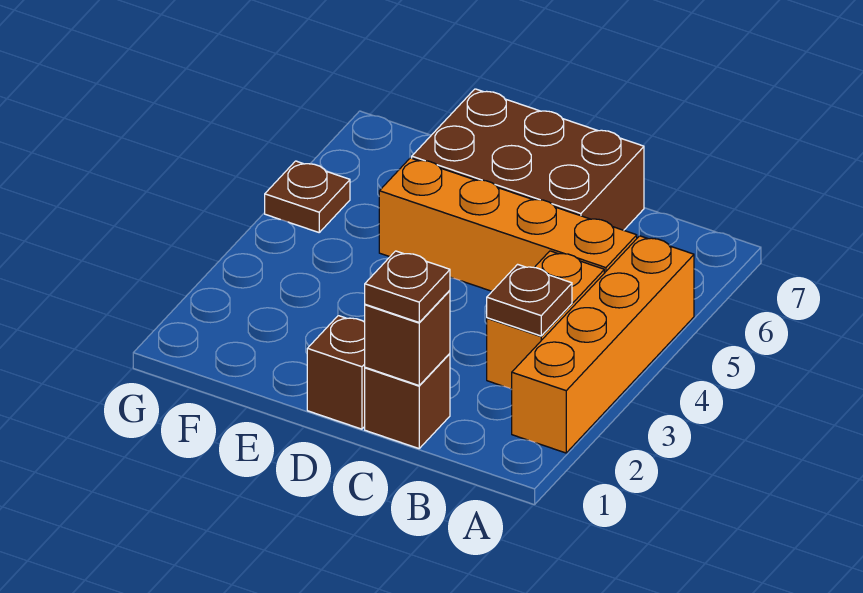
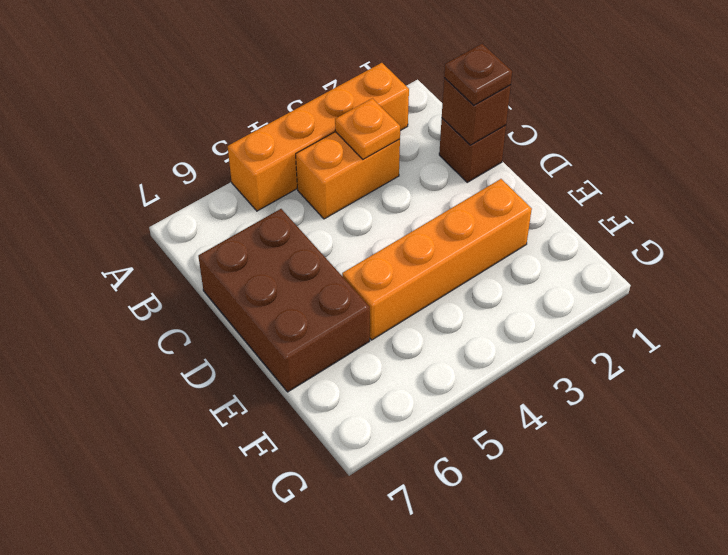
brown plate B3 level 2 -> orange plate B3 level 2
orange brick B5:E5 level 1 -> orange brick E2:E5 level 1
brown brick D1 level 1 -> none
brown plate G5 level 1 -> none

